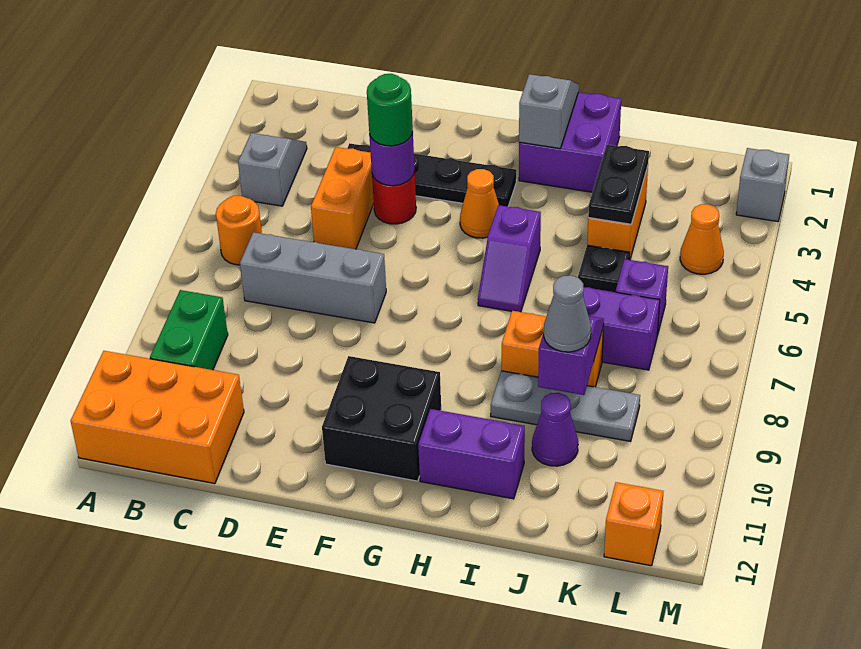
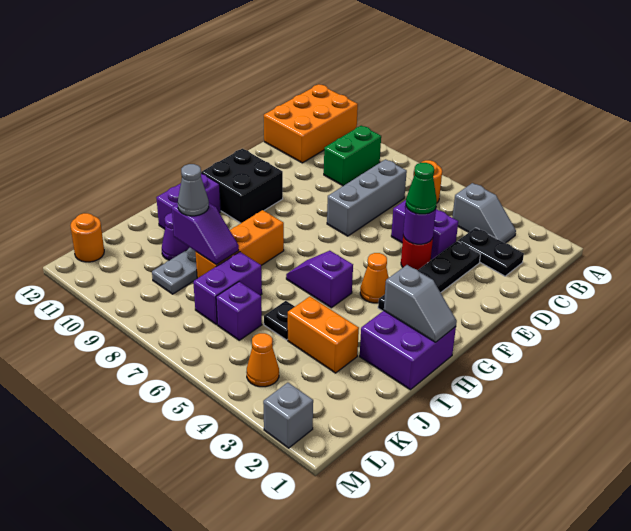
green brick B9:B10 level 1 -> green brick B9:C9 level 1
orange brick D4:D5 level 1 -> purple brick D4:D5 level 1
green round brick E4 level 3 -> green cone E4 level 3
orange brick I8:J8 level 1 -> orange brick H8:J8 level 1
black plate J3:J4 level 2 -> black plate C2:C3 level 1
orange brick L12 level 1 -> orange round brick L12 level 1

